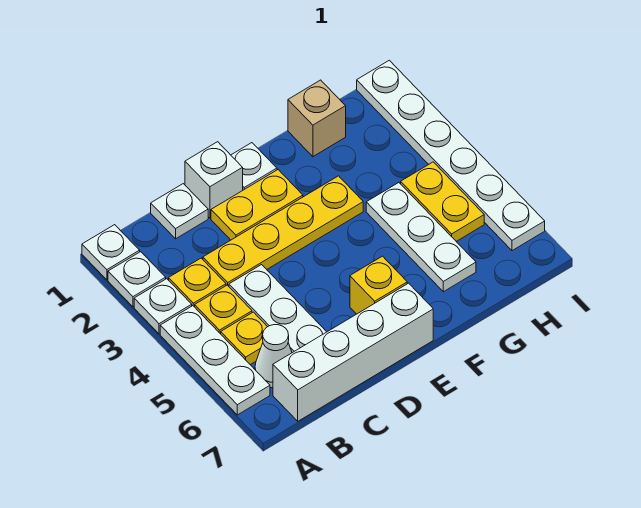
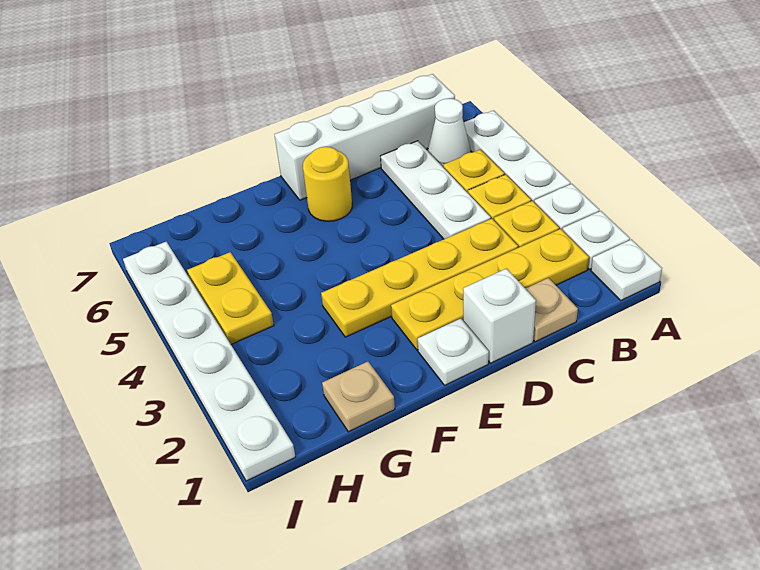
white plate C1 level 1 -> tan plate C1 level 1
yellow plate D2:E2 level 1 -> yellow plate B2:E2 level 1
yellow brick E6 level 1 -> yellow round brick E6 level 1
tan brick G1 level 1 -> tan plate G1 level 1
white plate G4:G6 level 1 -> none

